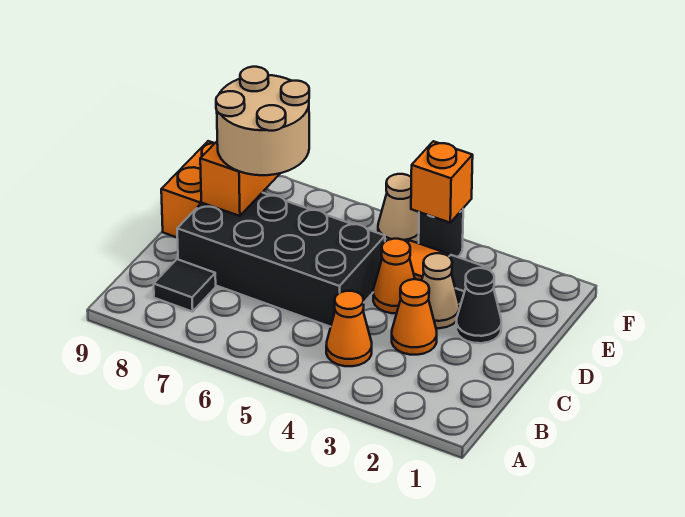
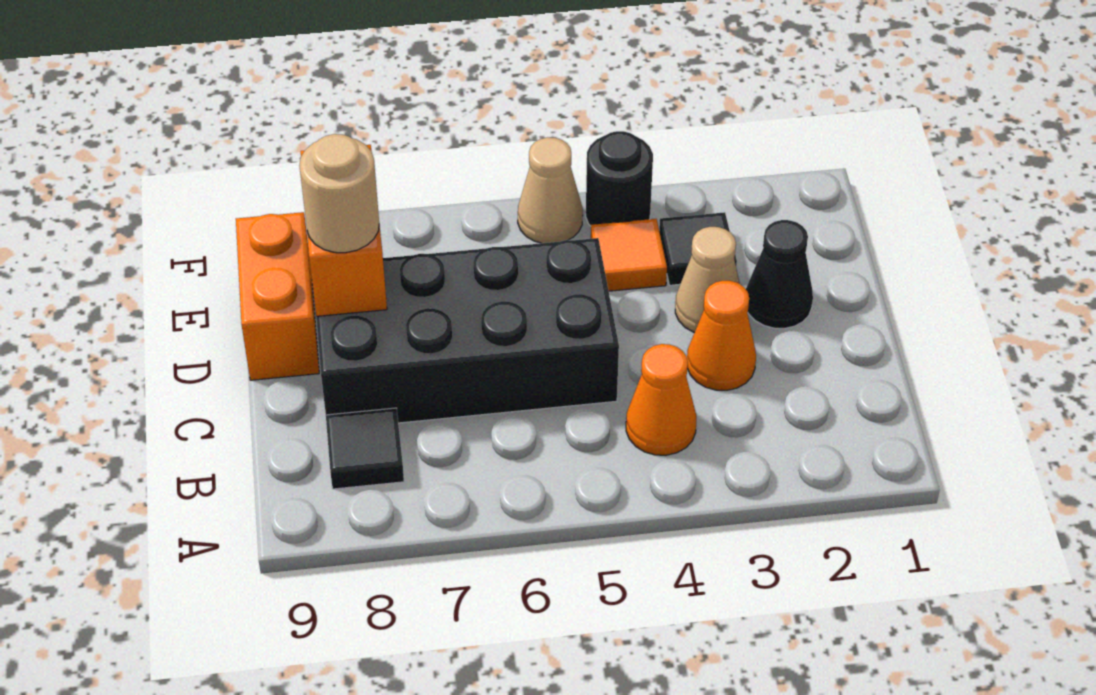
orange cone D4 level 1 -> none
tan round brick D7:E8 level 3 -> tan round brick D8 level 3
orange brick F4 level 2 -> none

